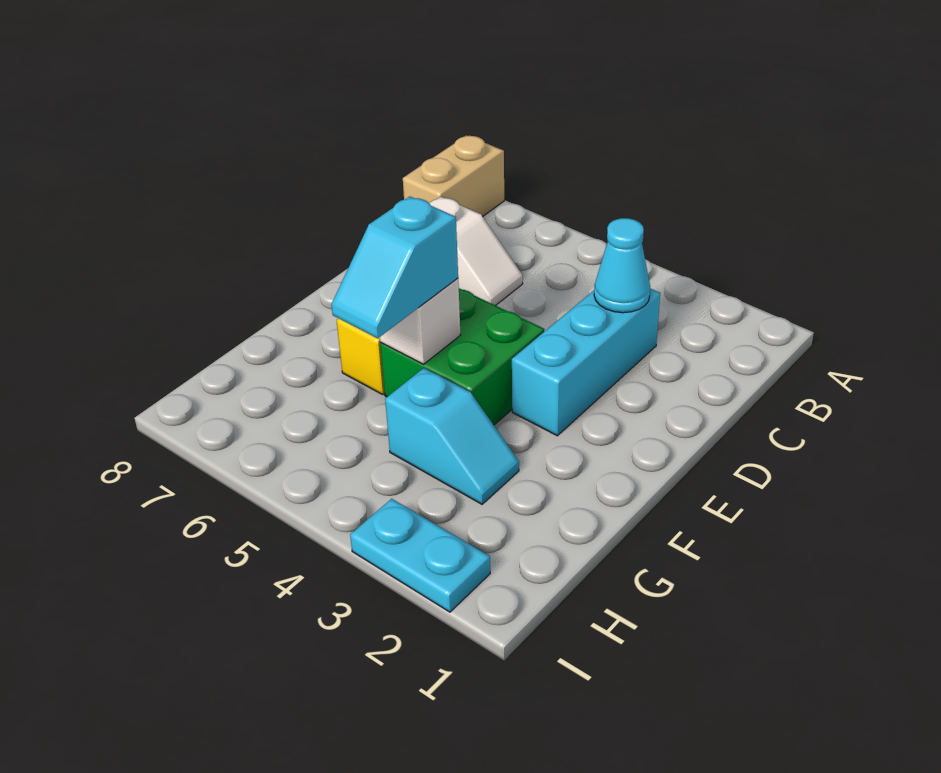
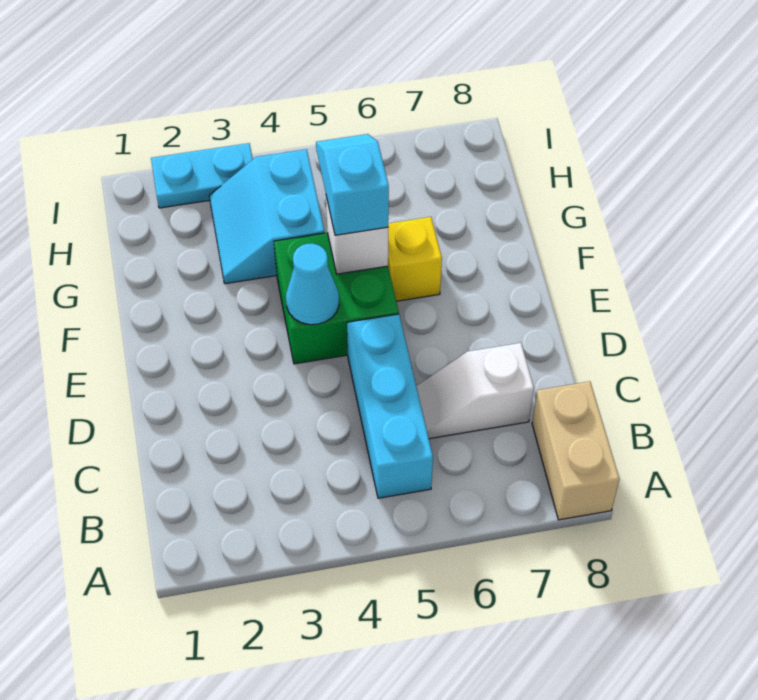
cyan brick C3:E3 level 1 -> cyan brick B5:D5 level 1
cyan cone C3 level 2 -> cyan cone E4 level 2
cyan slope G3:G4 level 1 top 4 -> cyan slope G3:H4 level 1 top 4

